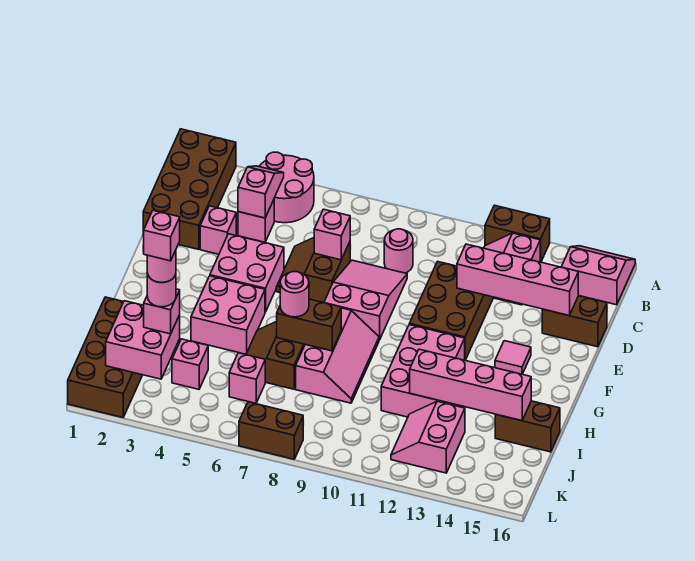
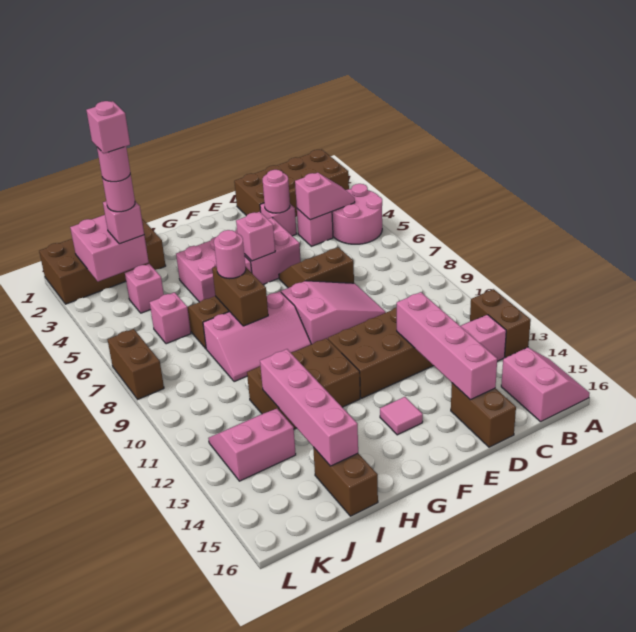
pink round brick C9 level 1 -> pink round brick D3 level 2
pink brick D7 level 2 -> pink brick F5 level 2
pink brick G11:I12 level 1 -> brown brick G11:I12 level 1

